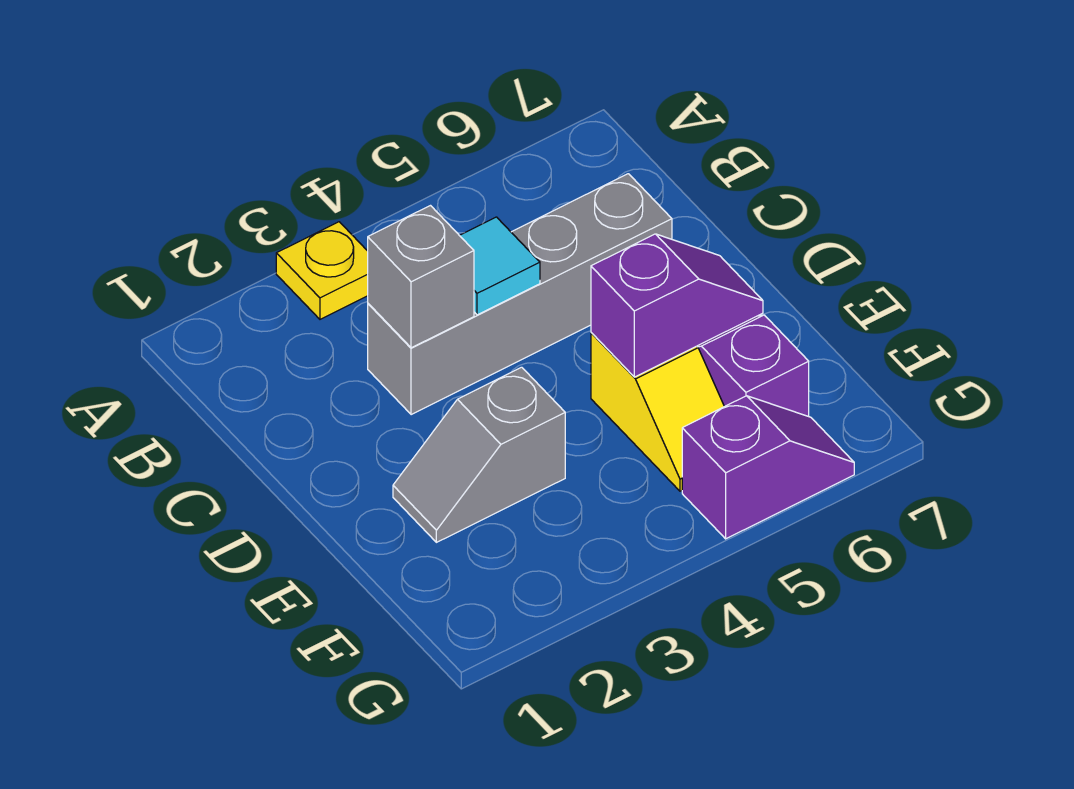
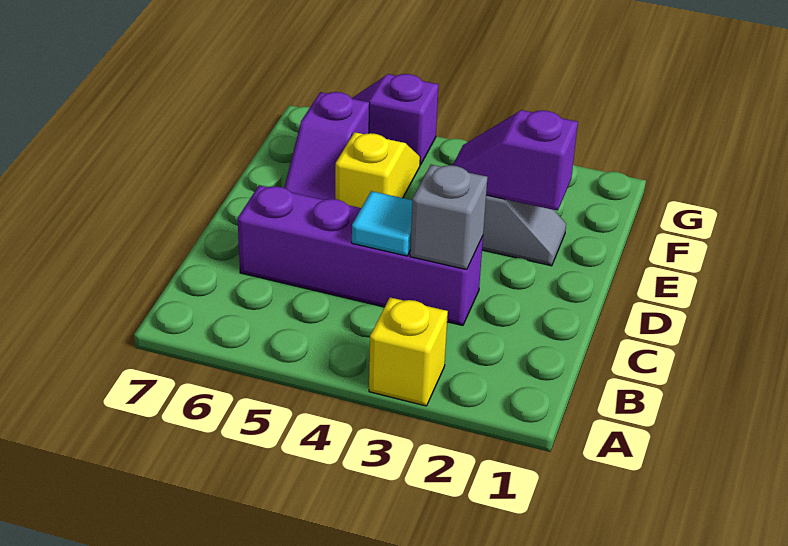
yellow plate A3 level 1 -> yellow brick A3 level 1
grey brick C3:C6 level 1 -> purple brick C3:C6 level 1
purple slope E5:E6 level 2 top 5 -> purple slope E2:E3 level 2 top 2

